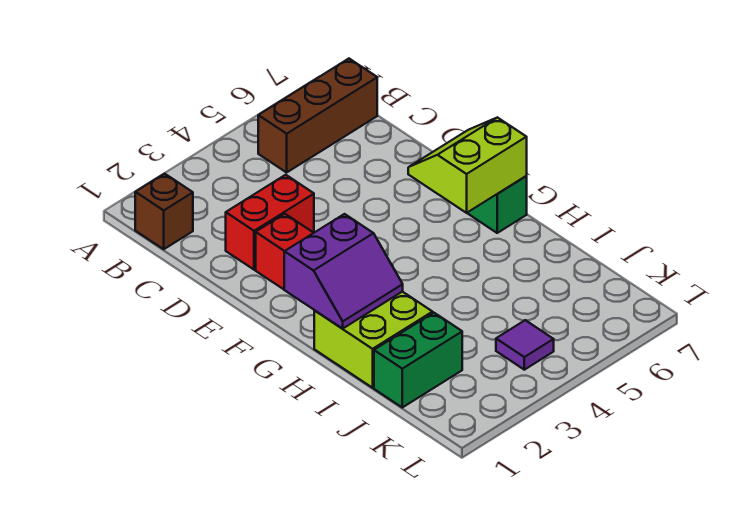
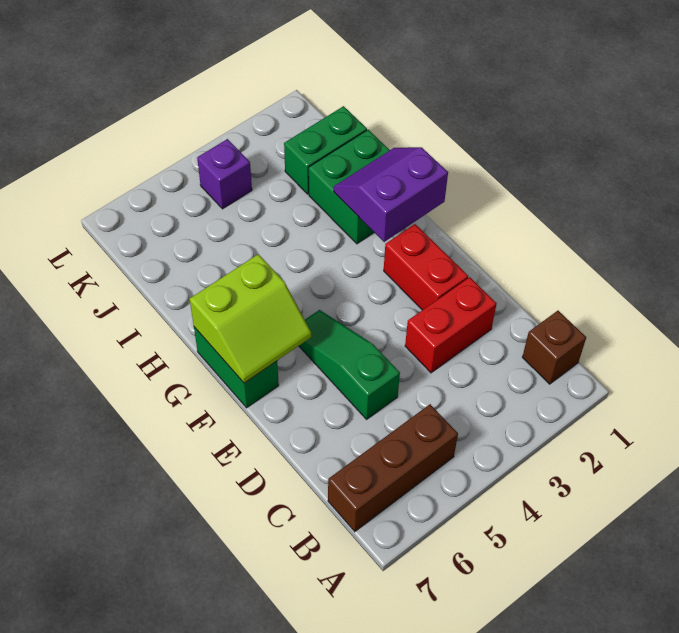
none -> green slope D5:F5 level 1 top D
lime brick H1:I2 level 1 -> green brick H1:I2 level 1
purple tile K4 level 1 -> purple brick K4 level 1

